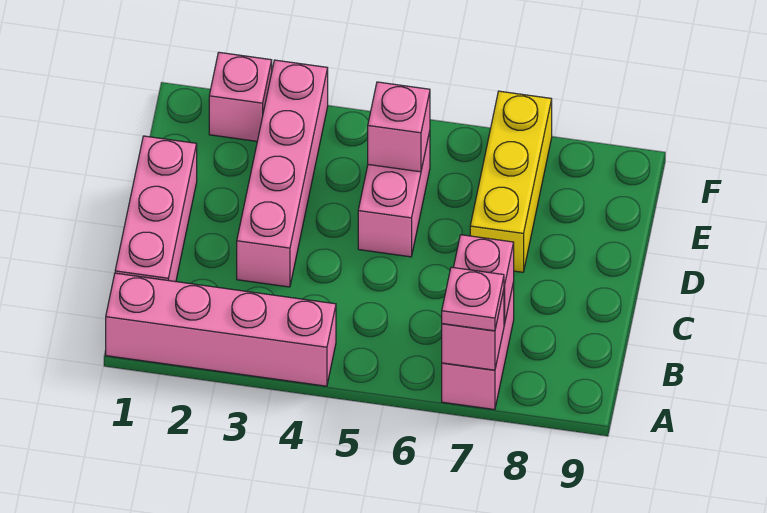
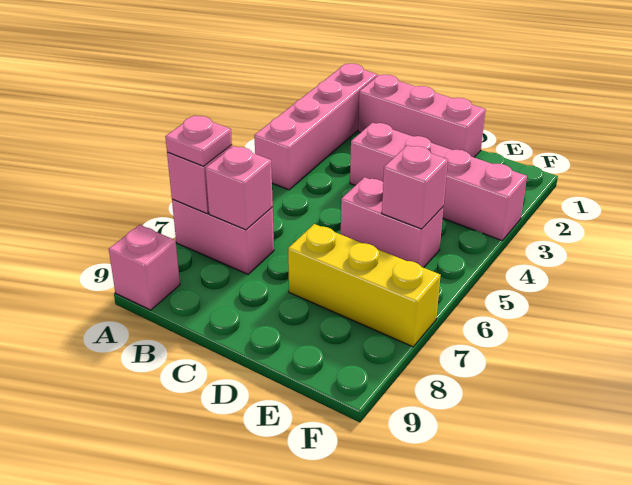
pink brick F2 level 1 -> pink brick A9 level 1

